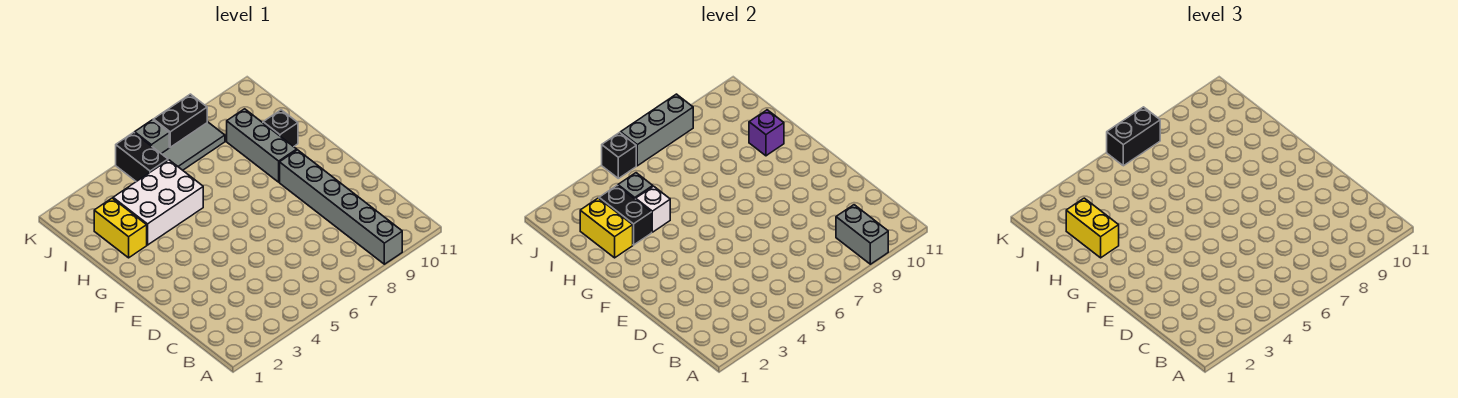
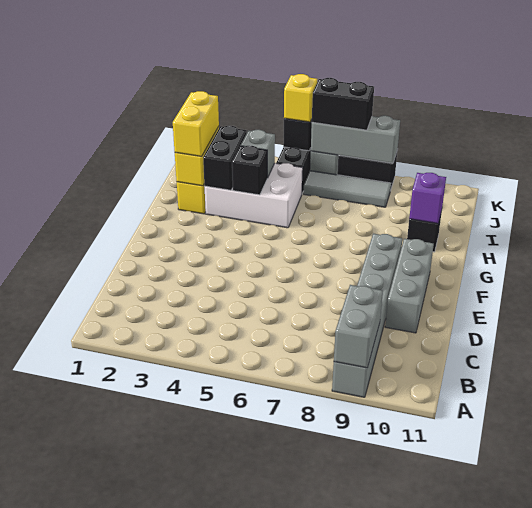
grey brick G9:I9 level 1 -> grey brick D10:F10 level 1
white brick H4 level 2 -> black brick H4 level 2
none -> yellow brick K5 level 3

